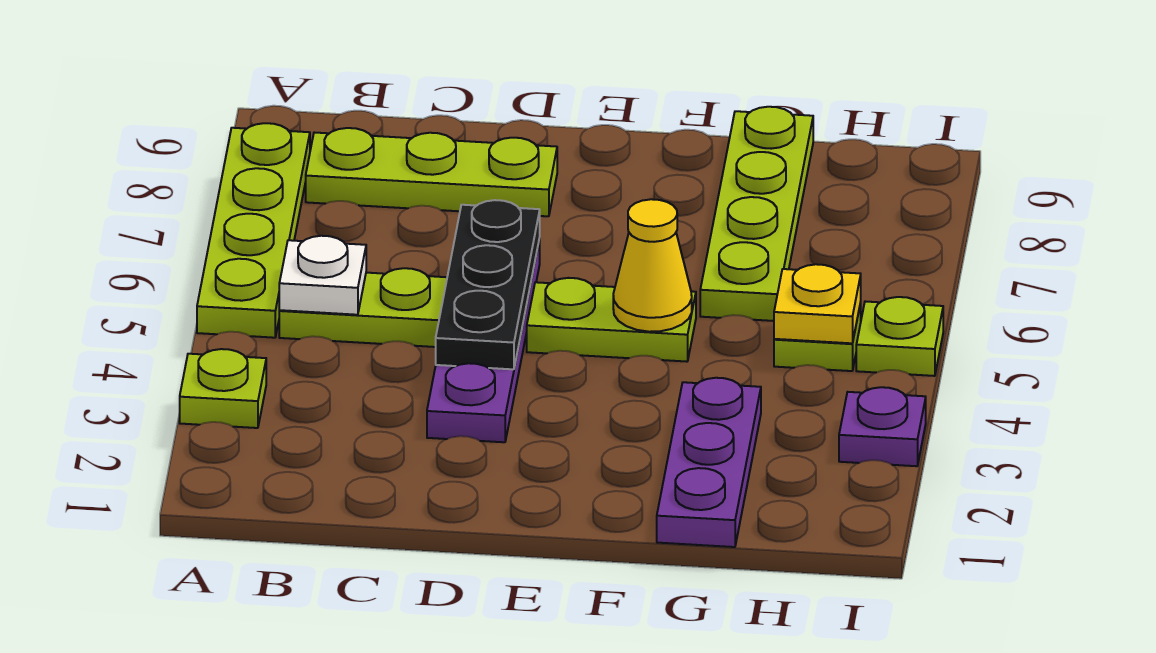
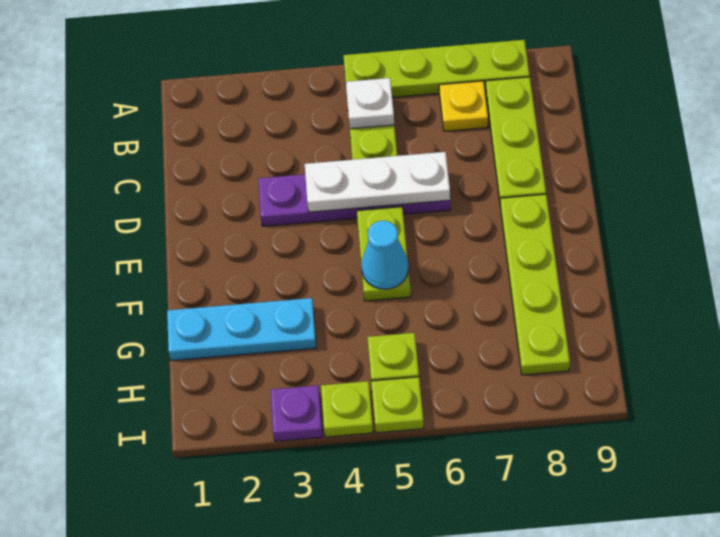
lime plate A3 level 1 -> lime plate I4 level 1
black plate D4:D6 level 2 -> white plate D4:D6 level 2
yellow cone F5 level 2 -> cyan cone F5 level 2
purple plate G1:G3 level 1 -> cyan plate G1:G3 level 1
lime plate G6:G9 level 1 -> lime plate E8:H8 level 1
yellow plate H5 level 2 -> yellow plate B7 level 1

